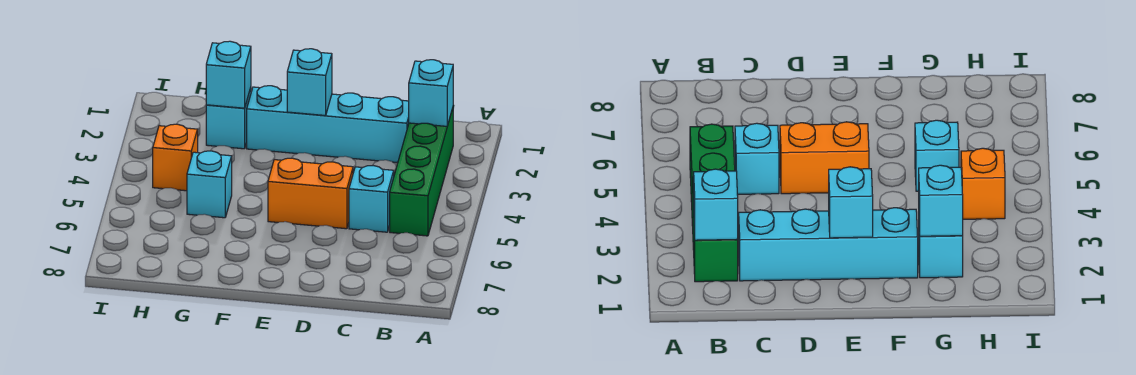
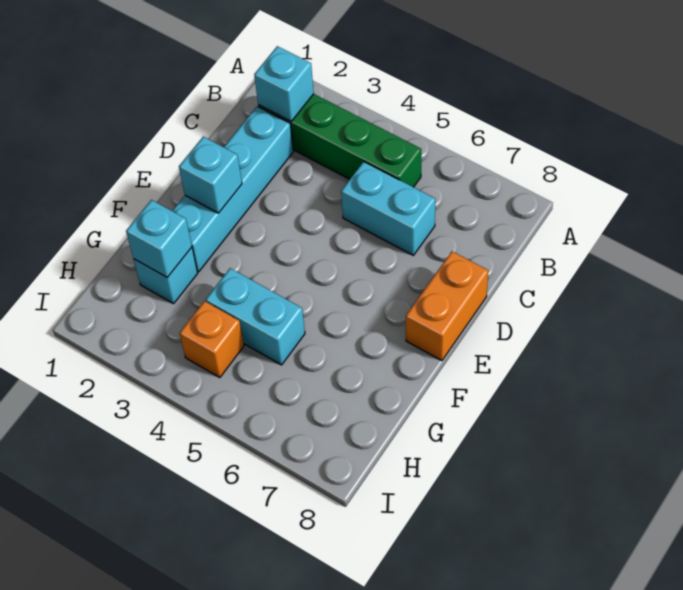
cyan brick C5 level 1 -> cyan brick C5:C6 level 1
orange brick D5:E5 level 1 -> orange brick D8:E8 level 1
cyan brick G5 level 1 -> cyan brick G4:G5 level 1

